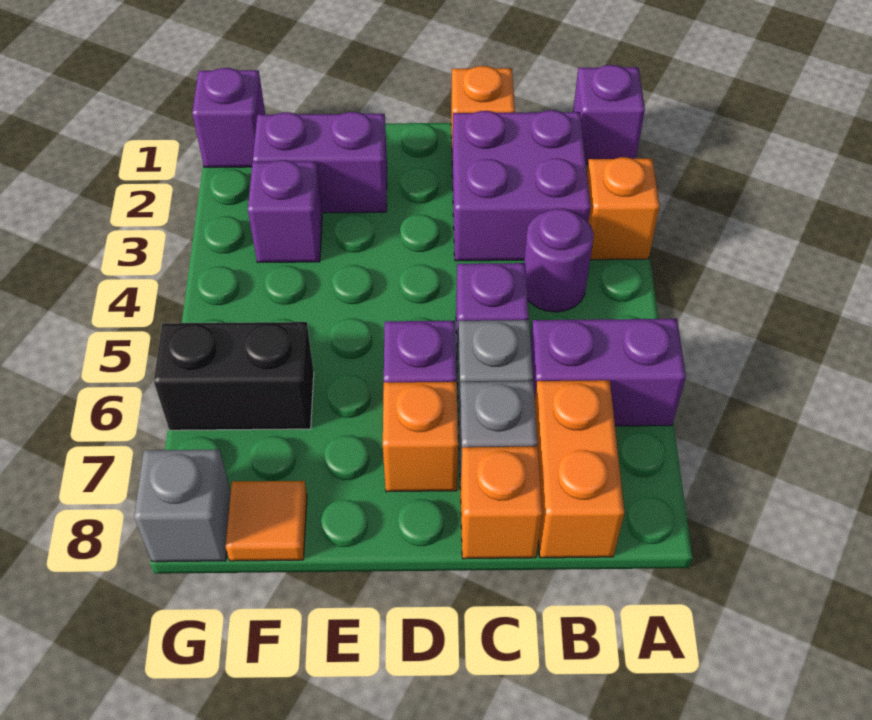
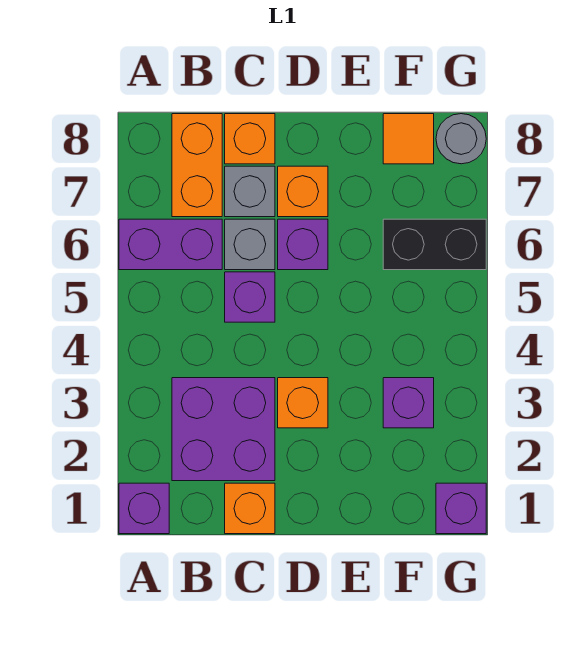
orange brick A3 level 1 -> orange brick D3 level 1
purple round brick B4 level 1 -> none
purple brick E2:F2 level 1 -> none
grey brick G8 level 1 -> grey round brick G8 level 1

